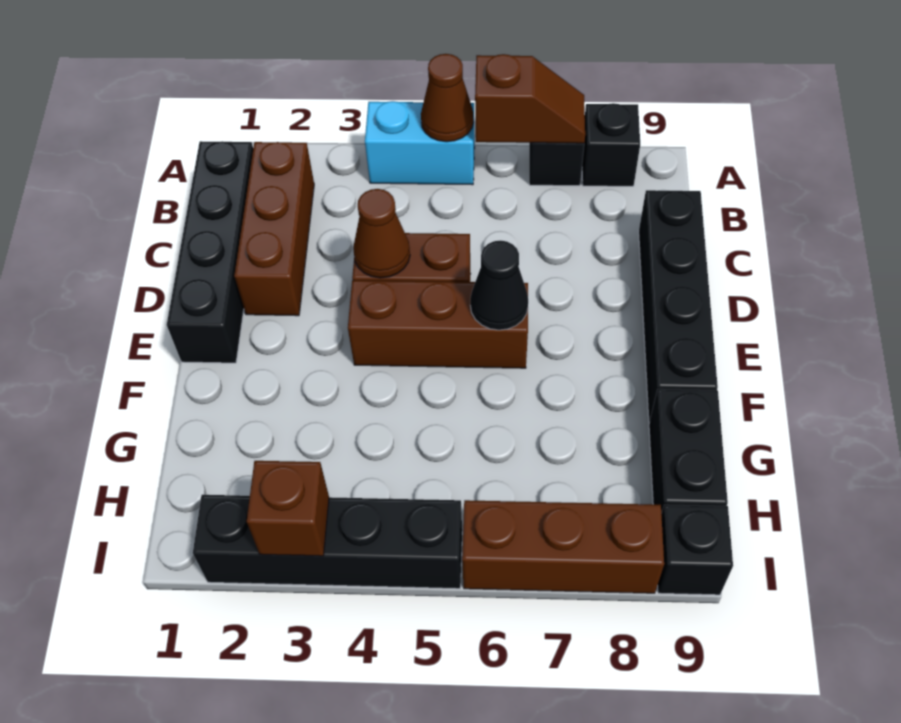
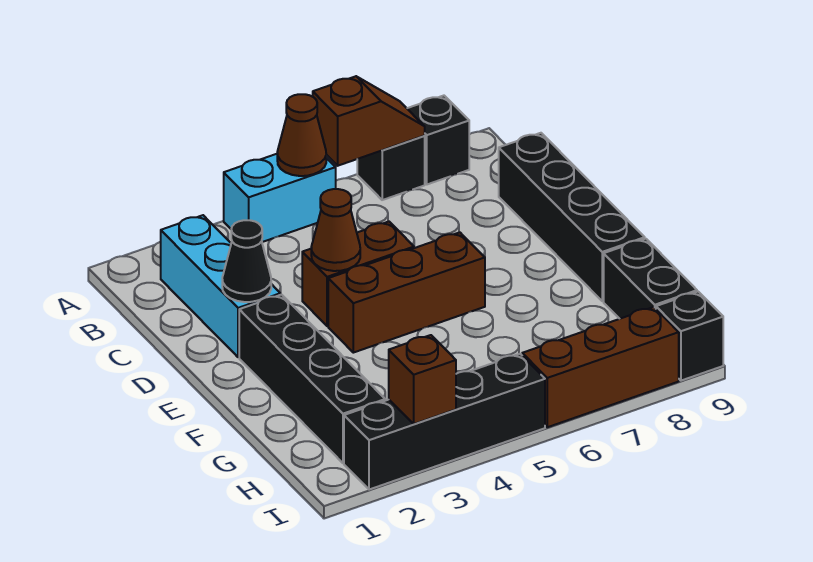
black brick B1:E1 level 1 -> black brick E2:H2 level 1
brown brick B2:D2 level 1 -> cyan brick B2:D2 level 1
black cone E6 level 2 -> black cone D2 level 2

